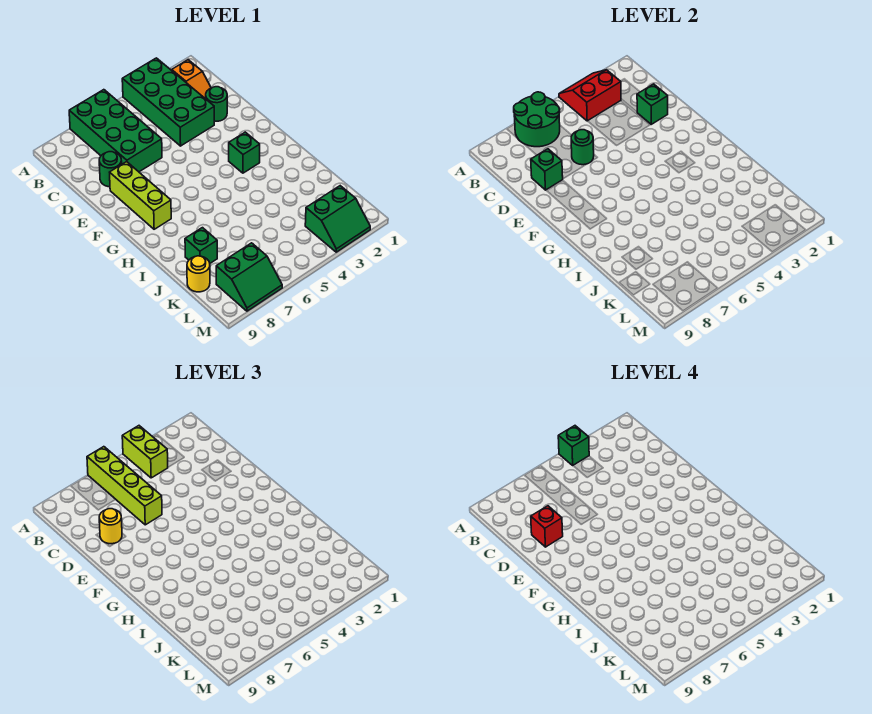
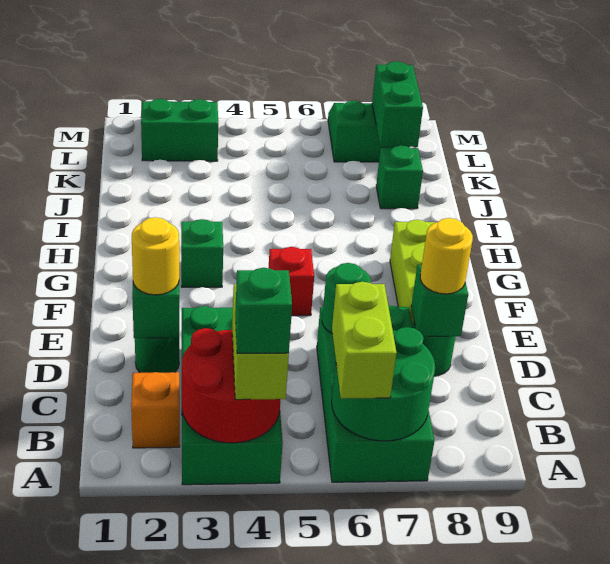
red slope A3:B4 level 2 top B -> red round brick A3:B4 level 2
lime brick A6:D6 level 3 -> lime brick A6:B6 level 3
red brick D8 level 4 -> red brick F5 level 1
none -> green brick K8:L8 level 2
yellow round brick K9 level 1 -> yellow round brick D2 level 3

